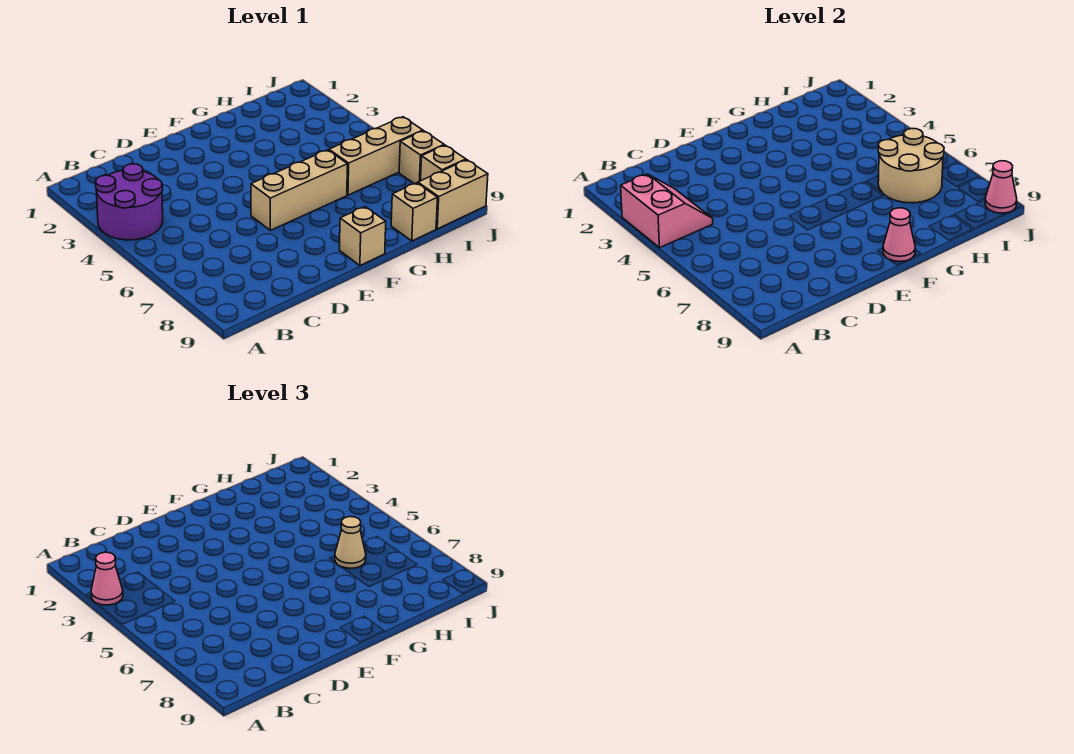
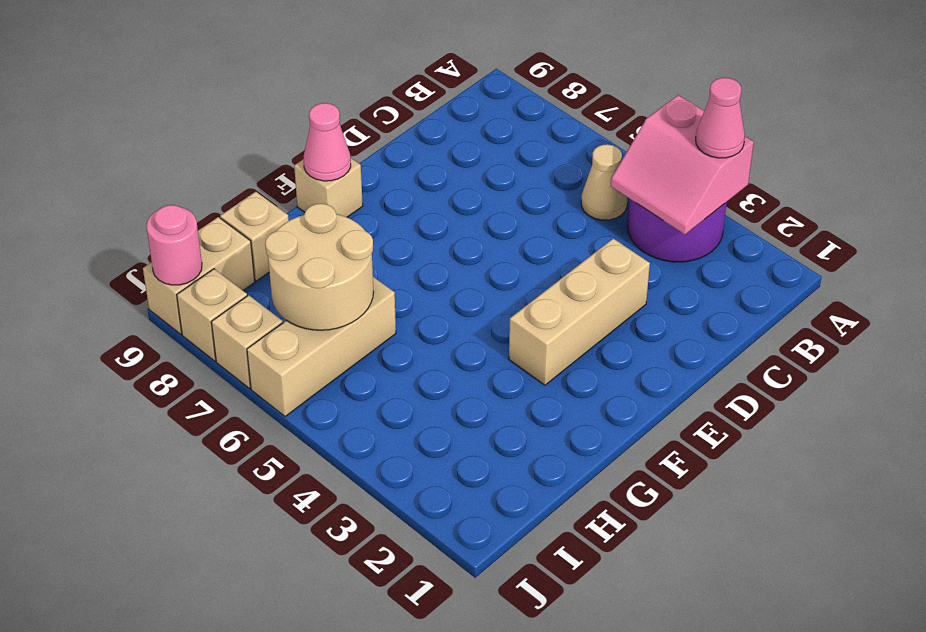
tan brick E6:G6 level 1 -> tan brick D3:F3 level 1
tan cone H6 level 3 -> tan cone B5 level 1
pink cone J9 level 2 -> pink round brick J9 level 2

